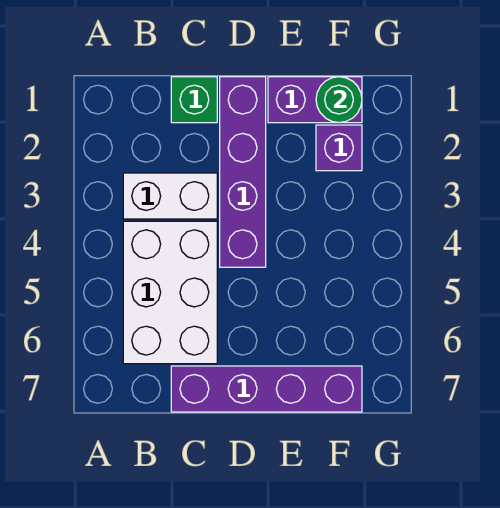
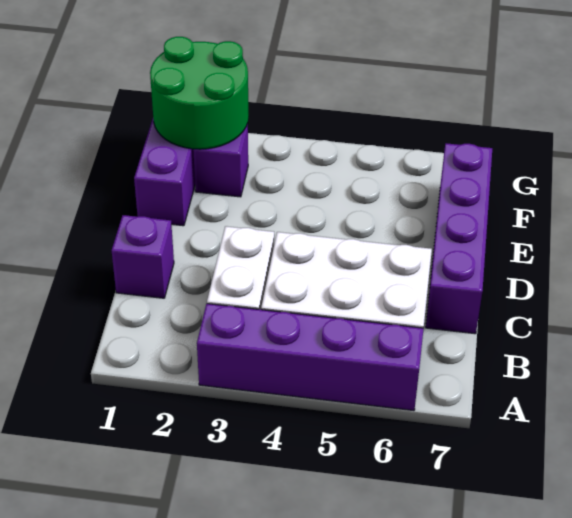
green brick C1 level 1 -> purple brick C1 level 1
purple brick D1:D4 level 1 -> purple brick A3:A6 level 1
green round brick F1 level 2 -> green round brick F1:G2 level 2

